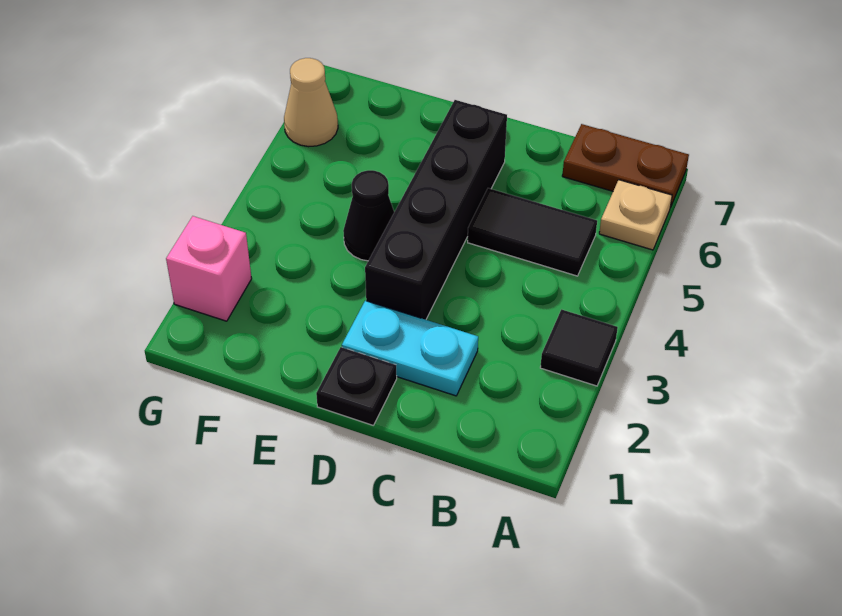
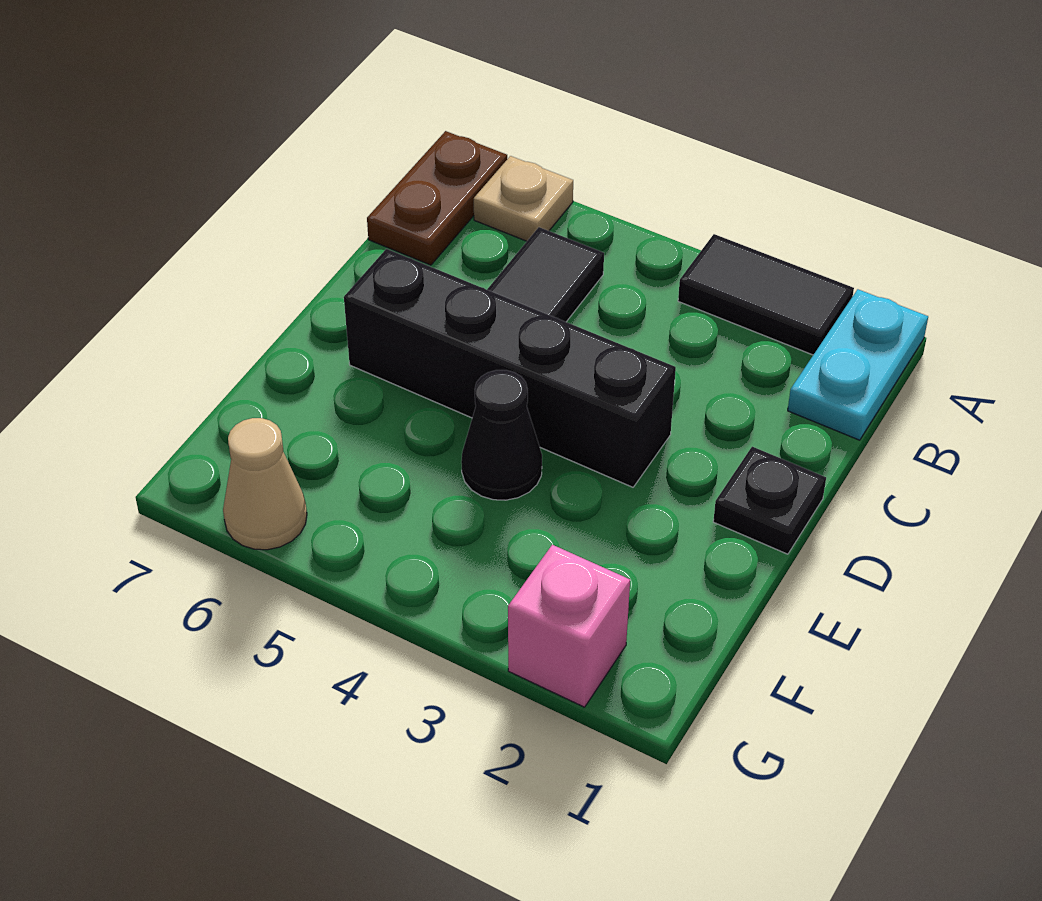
black tile A3 level 1 -> black tile A2:A3 level 1
cyan plate C2:D2 level 1 -> cyan plate A1:B1 level 1

